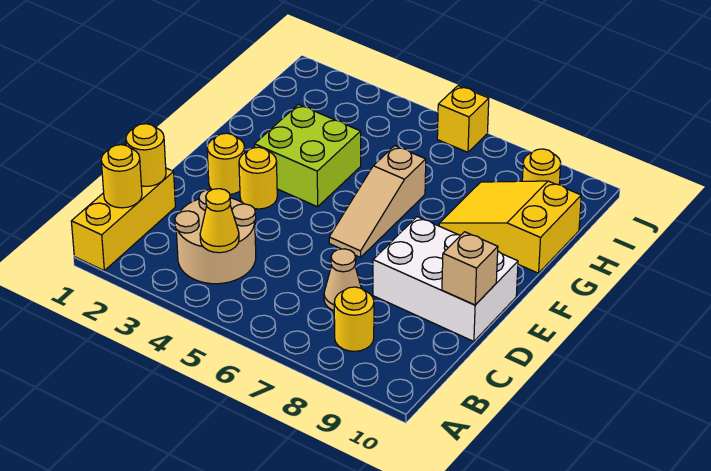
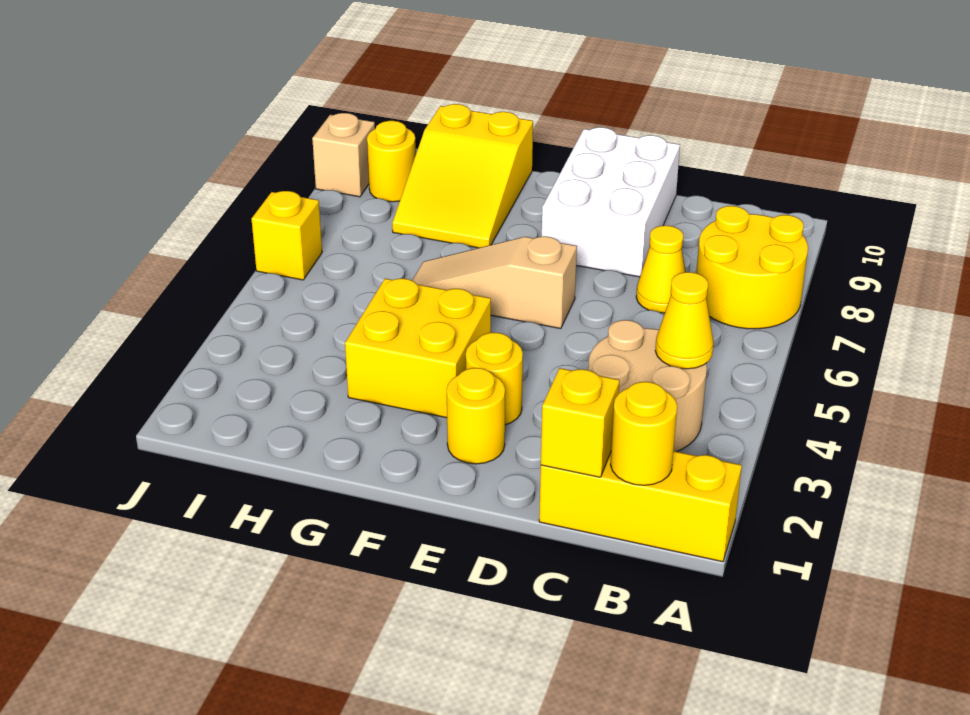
yellow round brick B8 level 1 -> yellow round brick A7:B8 level 1
yellow round brick C1 level 2 -> yellow brick C1 level 2
tan cone C7 level 1 -> yellow cone C7 level 1
tan brick D10 level 2 -> tan brick J9 level 1
tan slope E6:G6 level 1 top G -> tan slope E6:G6 level 1 top E
lime brick F3:G4 level 1 -> yellow brick F3:G4 level 1

